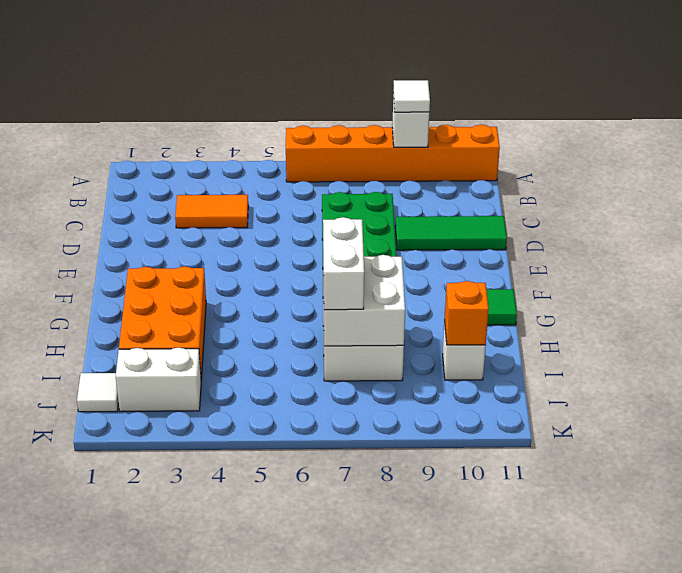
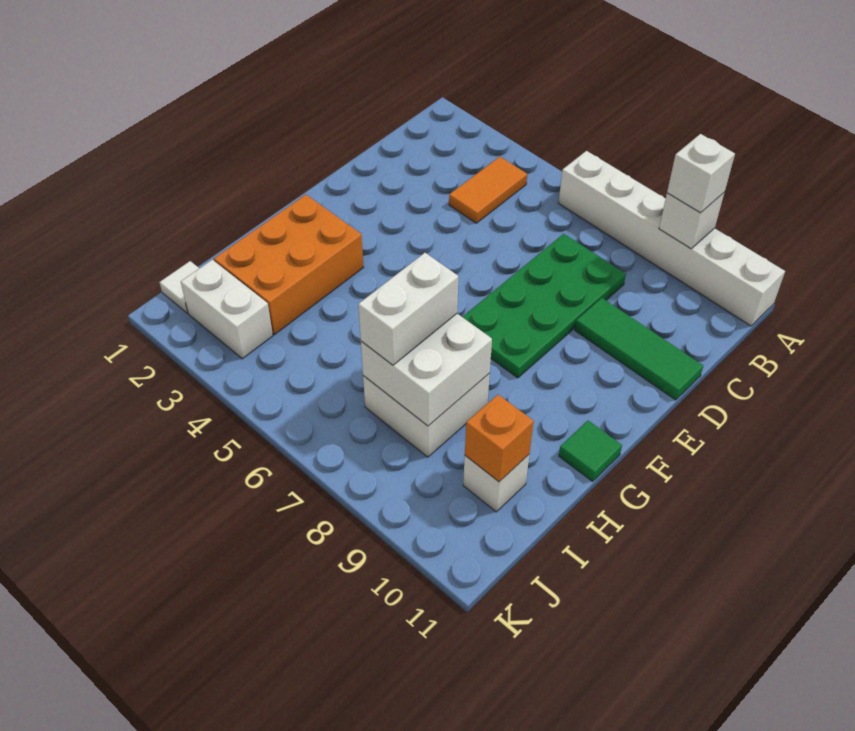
orange brick A6:A11 level 1 -> white brick A6:A11 level 1
white tile A9 level 3 -> white brick A9 level 3
orange tile C3:C4 level 1 -> orange tile B4:C4 level 1

